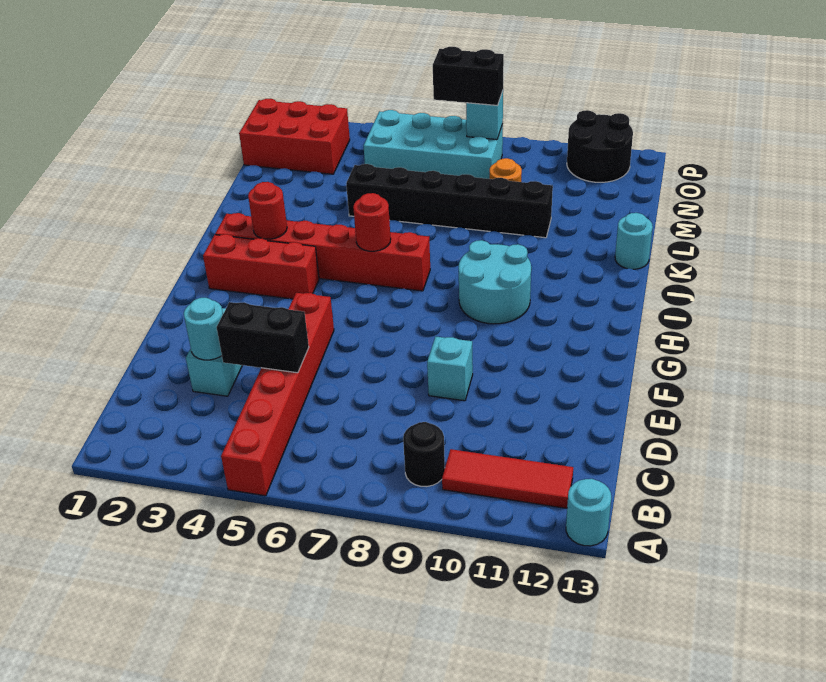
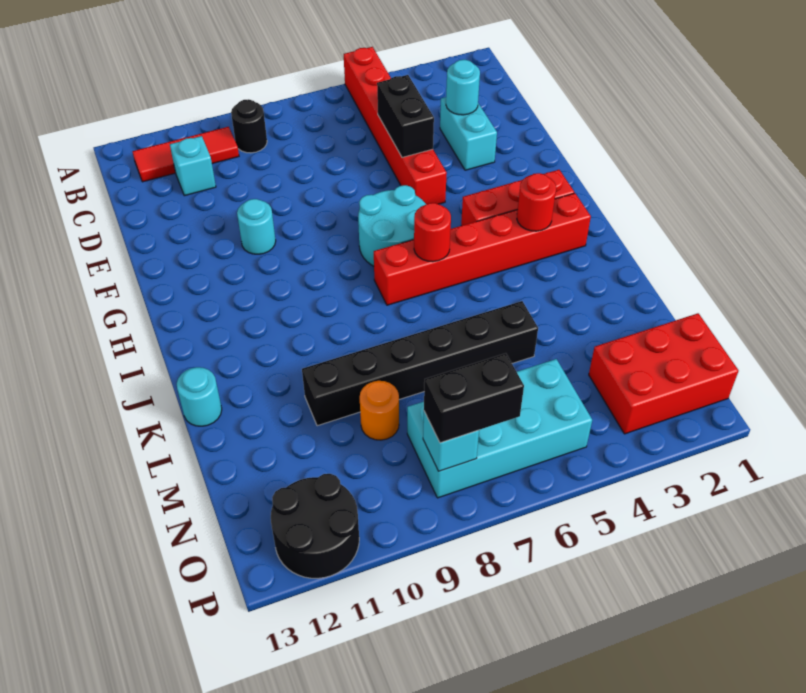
cyan round brick A13 level 1 -> cyan round brick F10 level 1
black brick D4:D5 level 2 -> black brick D5:E5 level 2
cyan brick E9 level 1 -> cyan brick C11 level 1
cyan round brick H9:I10 level 1 -> cyan round brick G6:H7 level 1

